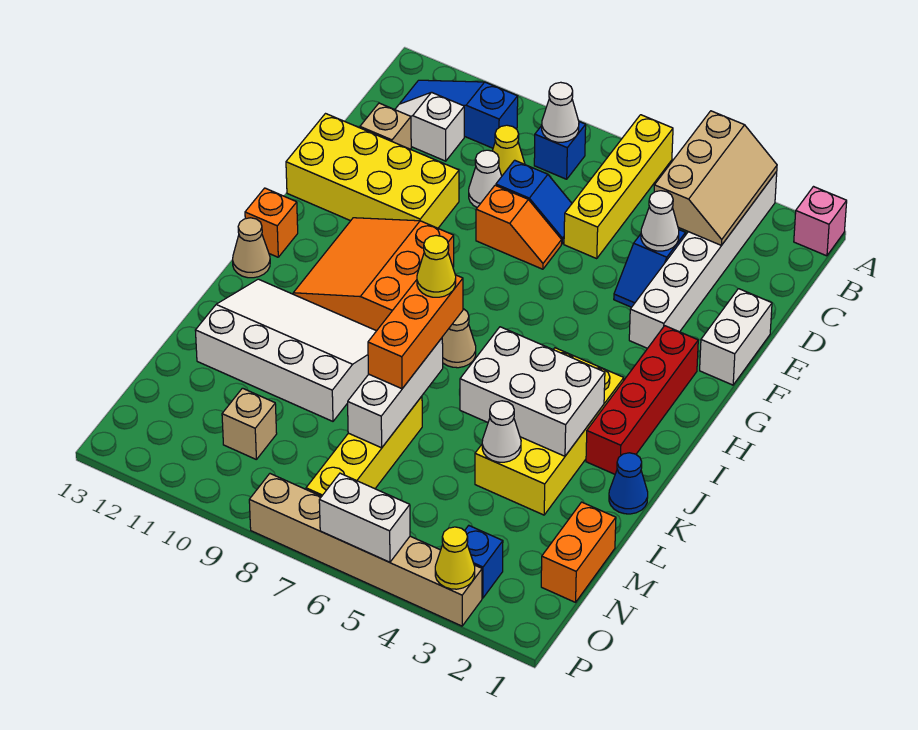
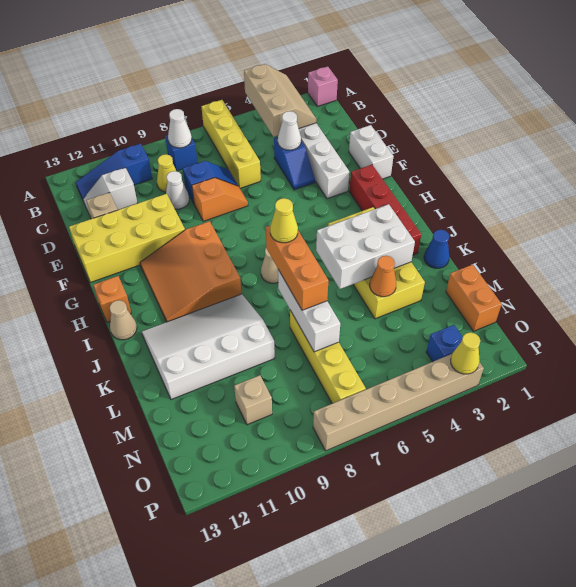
white cone L4 level 2 -> orange cone L4 level 2
white brick P5:P6 level 2 -> none

